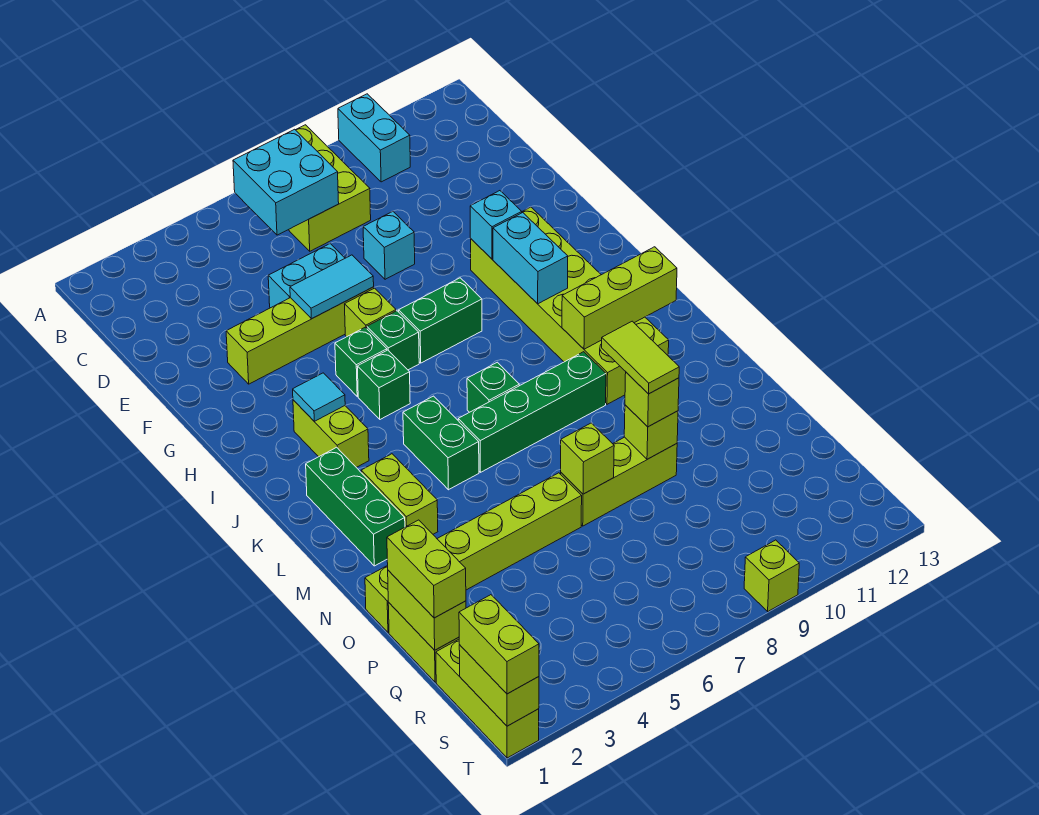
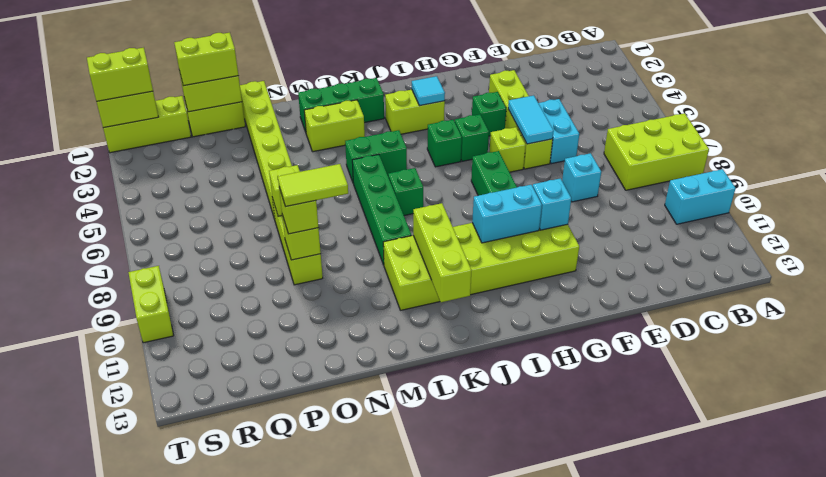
cyan brick B6:C7 level 2 -> none
green brick H6 level 1 -> green brick G4 level 1
lime brick T9 level 1 -> lime brick T9:T10 level 1

